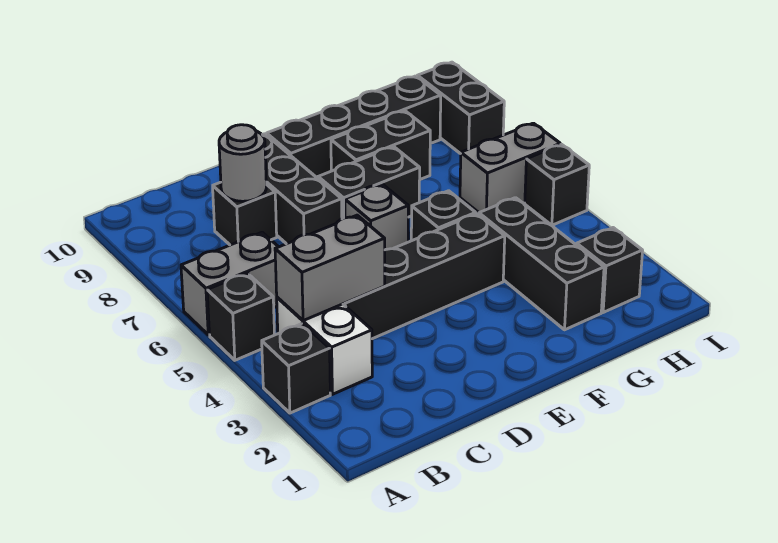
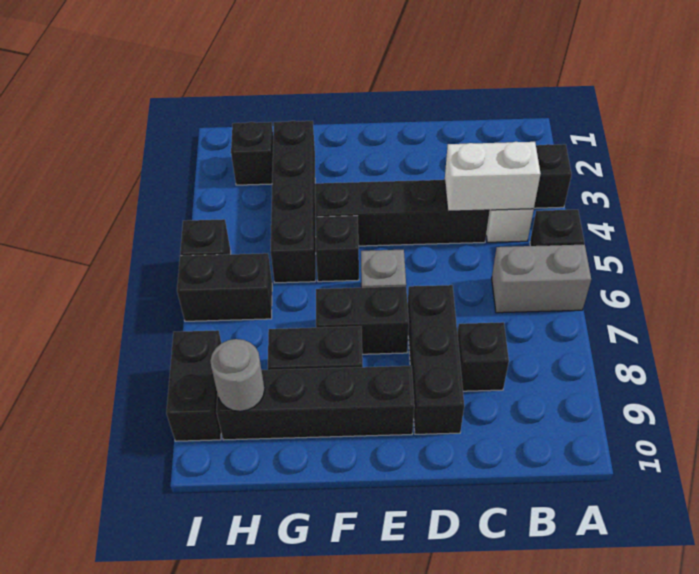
grey brick B4:C4 level 2 -> white brick B4:C4 level 2
grey round brick C8 level 2 -> grey round brick H9 level 2
black brick G2:G4 level 1 -> black brick G2:G5 level 1
grey brick H6:I6 level 1 -> black brick H6:I6 level 1

